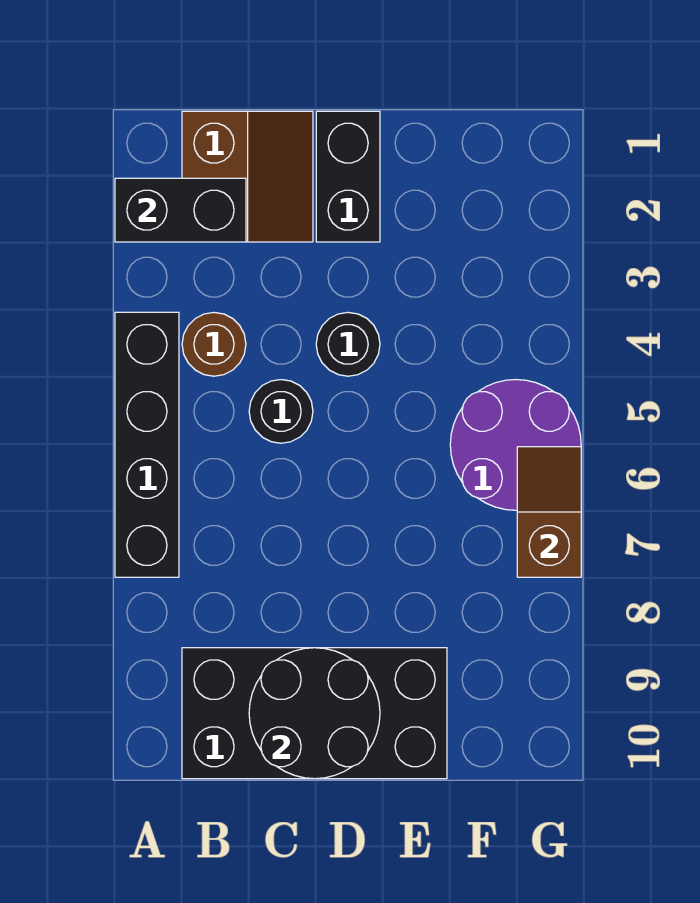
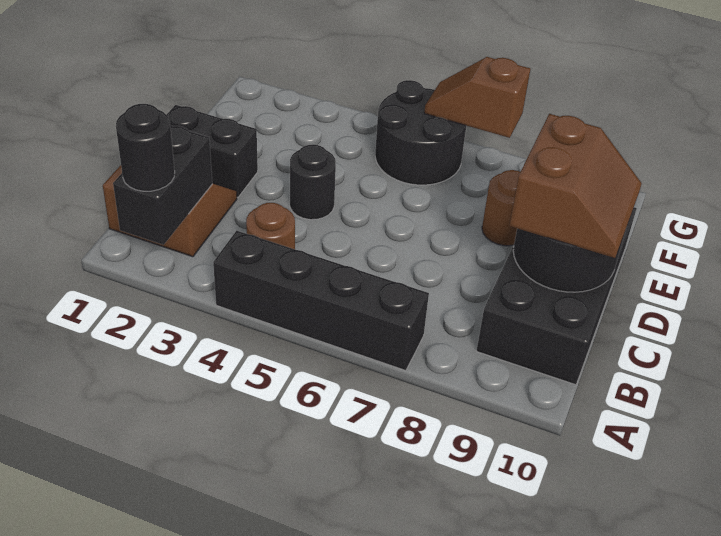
black round brick C5 level 1 -> black round brick A2 level 3
none -> brown slope C9:D10 level 3 top 9
none -> brown round brick E8 level 1
purple round brick F5:G6 level 1 -> black round brick F5:G6 level 1

